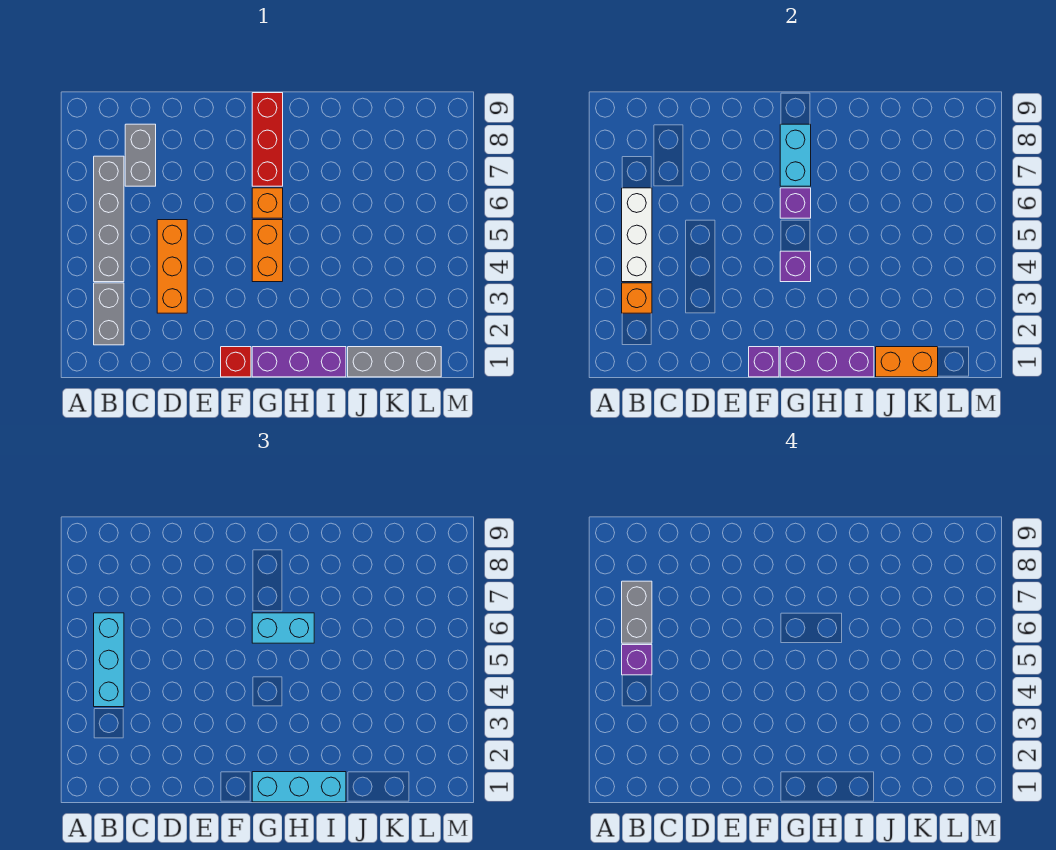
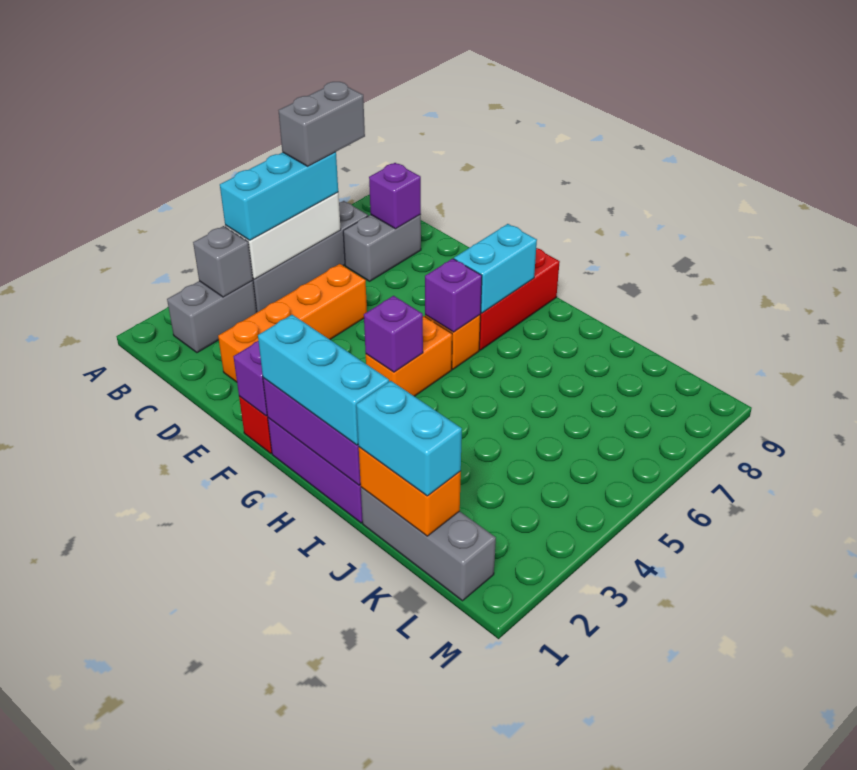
orange brick B3 level 2 -> grey brick B3 level 2
purple brick B5 level 4 -> purple brick C8 level 2
orange brick D3:D5 level 1 -> orange brick D2:D5 level 1
cyan brick G6:H6 level 3 -> cyan brick J1:K1 level 3

